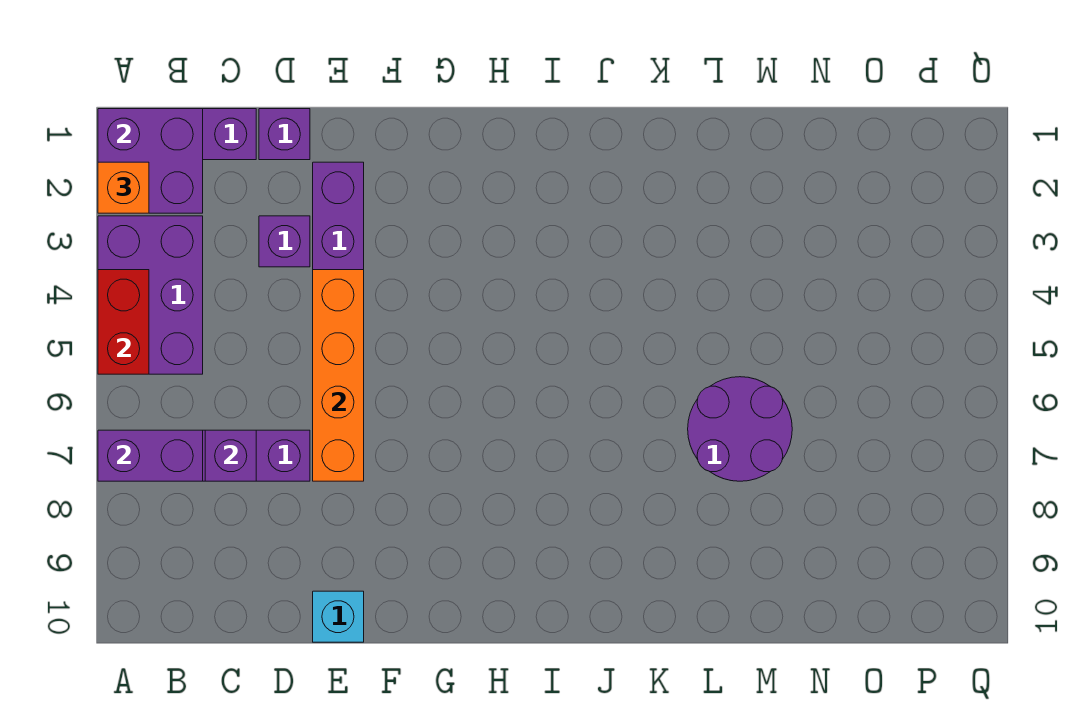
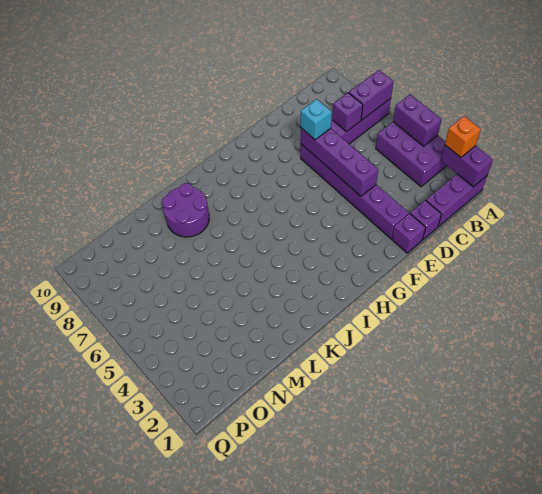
purple brick A1:B2 level 2 -> purple brick A1:A2 level 2
red brick A4:A5 level 2 -> purple brick A4:A5 level 2
purple brick D3 level 1 -> purple brick E1 level 1
orange brick E4:E7 level 2 -> purple brick E4:E7 level 2
cyan brick E10 level 1 -> cyan brick E7 level 3
purple round brick L6:M7 level 1 -> purple round brick K8:L9 level 1

